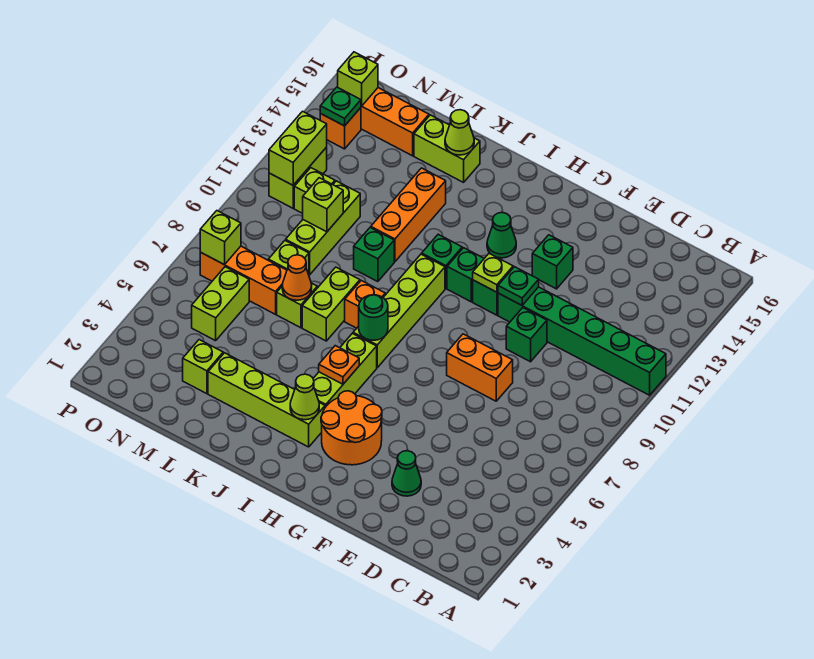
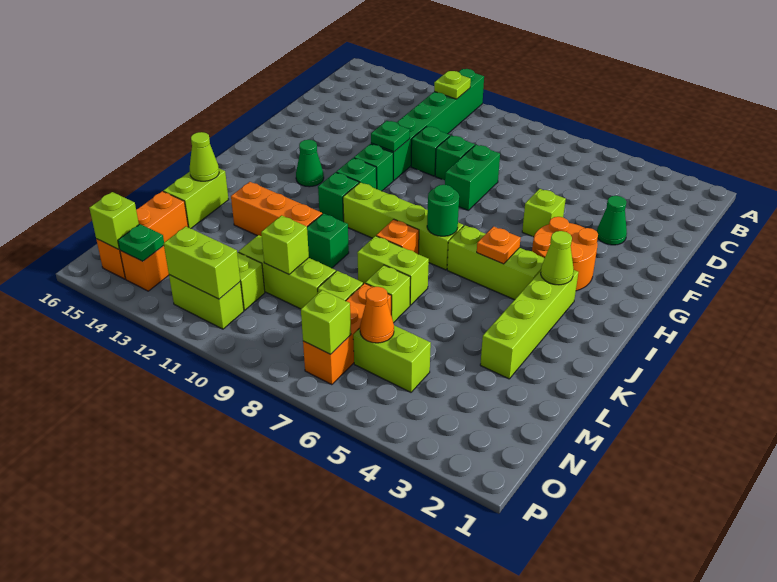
orange brick E8:F8 level 1 -> green brick E8:F8 level 1
green brick F13 level 1 -> green brick E9 level 1
lime plate G11 level 2 -> lime plate B11 level 2
orange cone L7 level 2 -> orange cone N6 level 2
lime brick M3 level 1 -> lime brick F5 level 1

